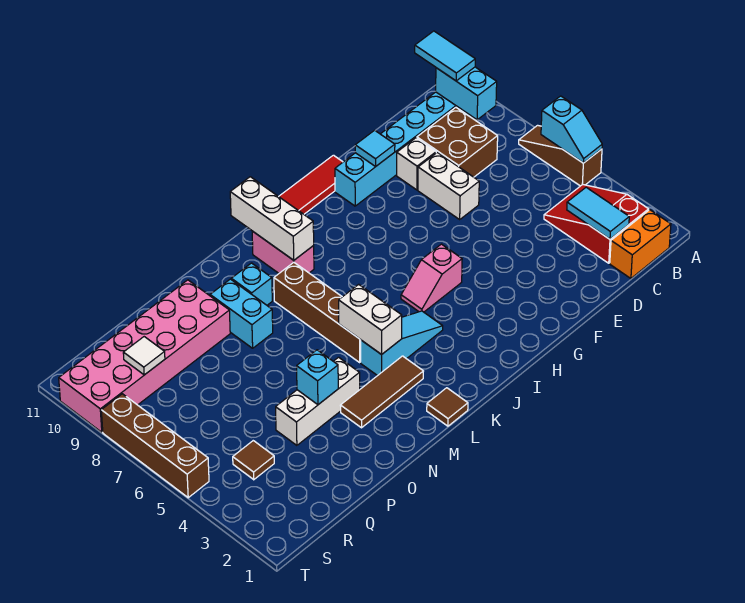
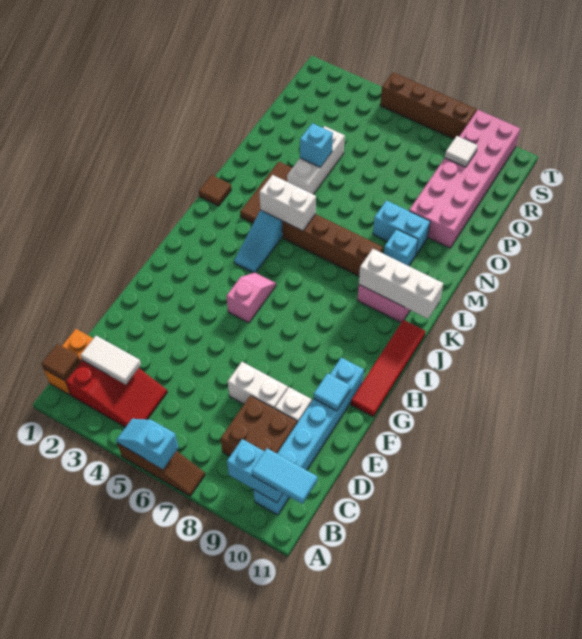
cyan tile C2:C3 level 2 -> white tile C2:C3 level 2
brown tile R4 level 1 -> brown tile B1 level 2

